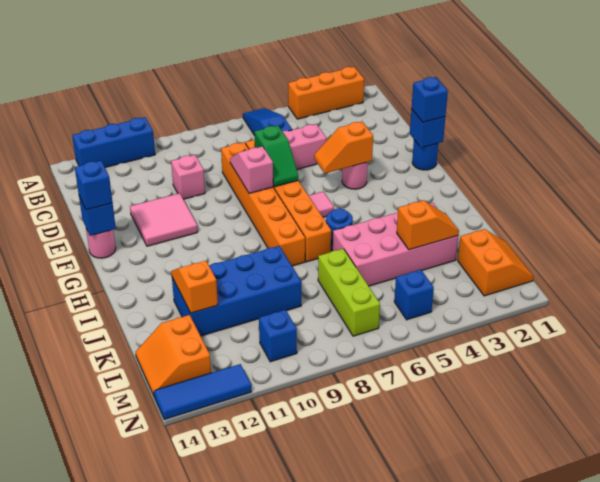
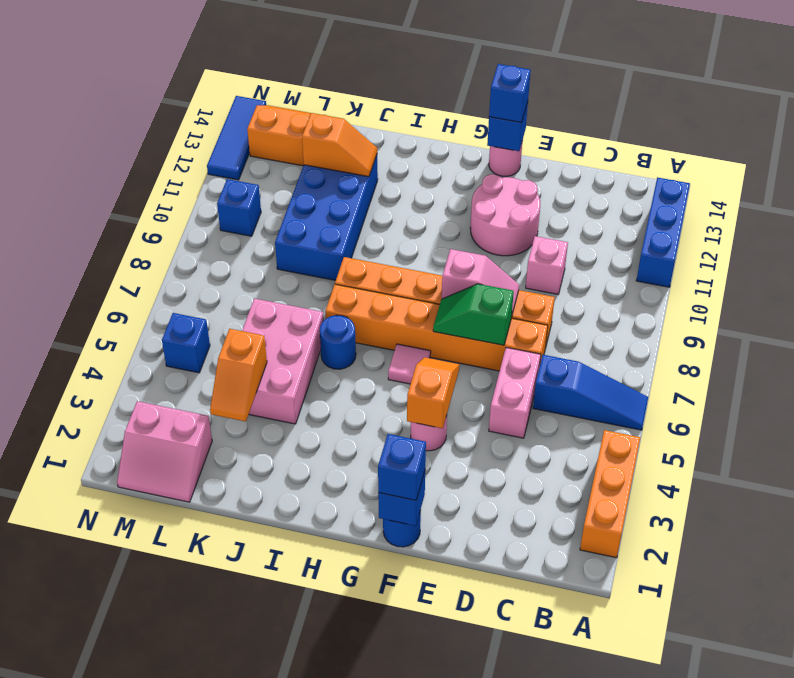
pink tile E11:F12 level 1 -> pink round brick E11:F12 level 1
pink brick J3:K6 level 1 -> pink brick J4:K6 level 1
lime brick K7:M7 level 1 -> none
orange slope L1:M2 level 1 top 2 -> pink slope L1:M2 level 1 top 2

